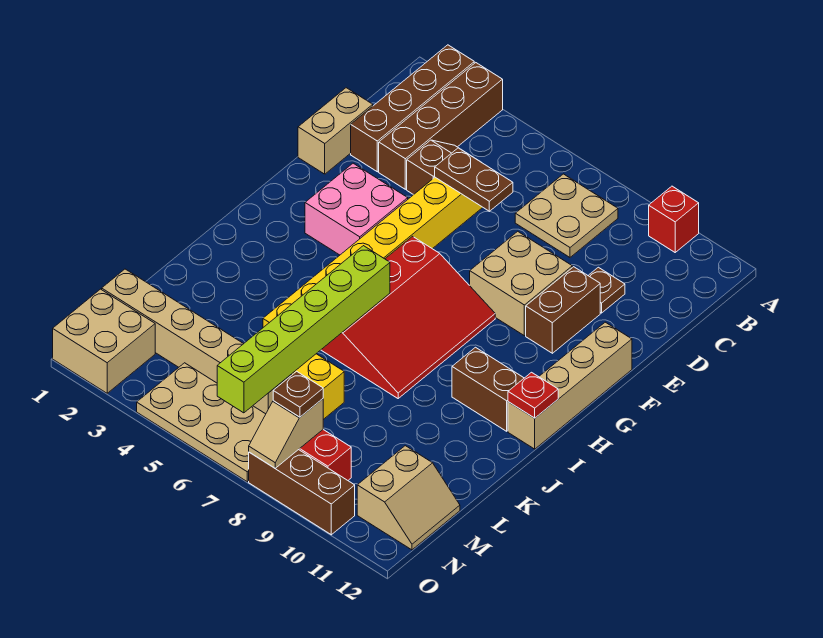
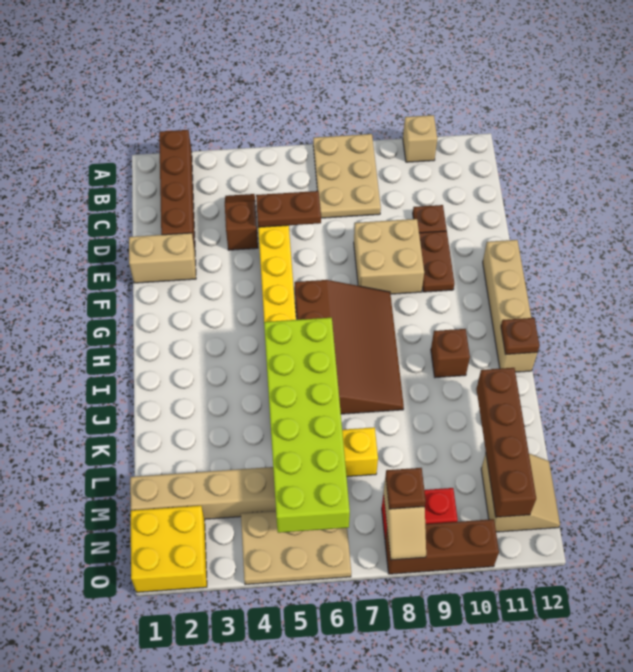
brown brick A3:D3 level 1 -> brown brick K11:N11 level 2
red brick A10 level 1 -> tan brick A10 level 1
tan plate B7:C8 level 1 -> tan plate A7:C8 level 1
tan brick D1:E1 level 1 -> tan brick E1:E2 level 1
brown brick E10:F10 level 1 -> brown plate E10:F10 level 1
pink brick F3:G4 level 1 -> none
red slope G6:J8 level 1 top 6 -> brown slope G6:J8 level 1 top 6
lime brick I6:N6 level 2 -> lime brick I5:N6 level 2
brown brick I10:I11 level 1 -> brown brick I10 level 1
red plate I12 level 2 -> brown plate I12 level 2
tan brick N1:O2 level 1 -> yellow brick N1:O2 level 1
tan plate N4:O7 level 1 -> tan plate N4:O6 level 1

